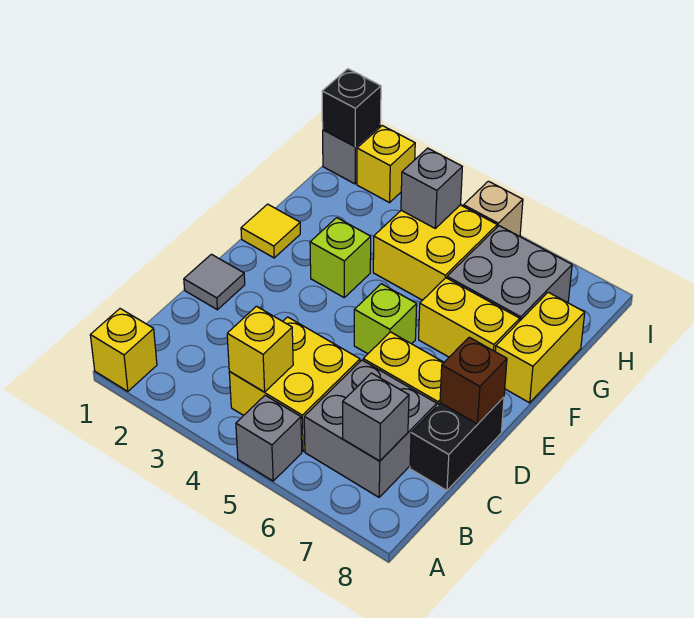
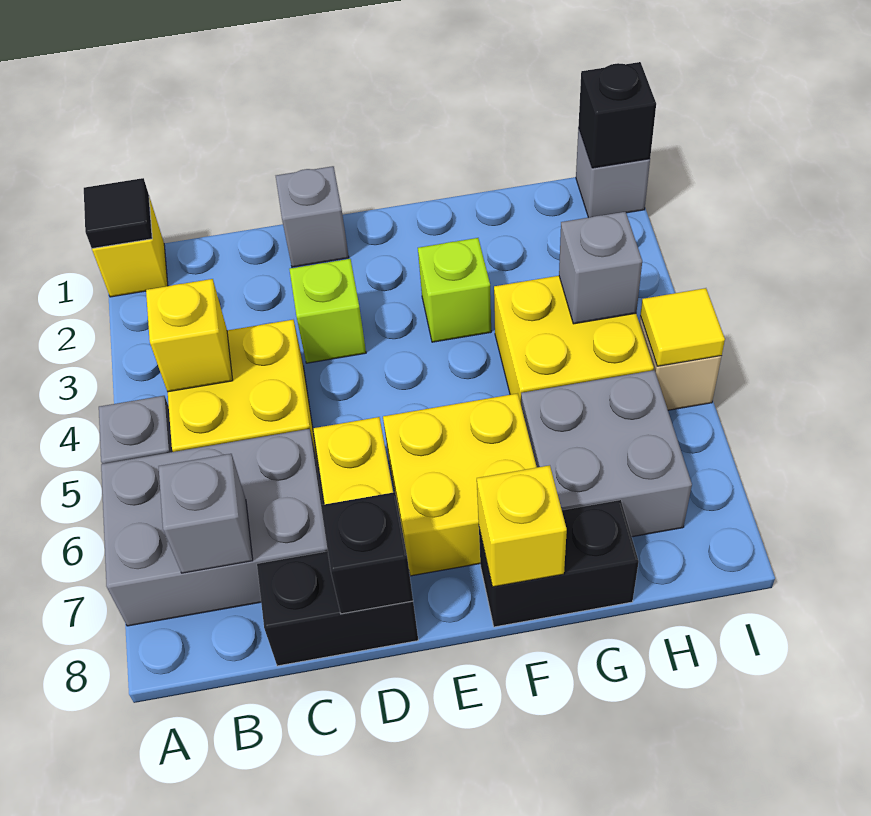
none -> black tile A1 level 2
grey brick B6:C7 level 1 -> grey brick A6:C7 level 1
grey tile D1 level 1 -> grey brick D1 level 1
brown brick D8 level 2 -> black brick D8 level 2
lime brick E5 level 1 -> lime brick D3 level 1
yellow tile F1 level 1 -> yellow tile I5 level 2
yellow brick F6:F7 level 1 -> yellow brick E6:F7 level 1
yellow brick F8:G8 level 1 -> black brick F8:G8 level 1
yellow brick I2 level 1 -> yellow brick F8 level 2

